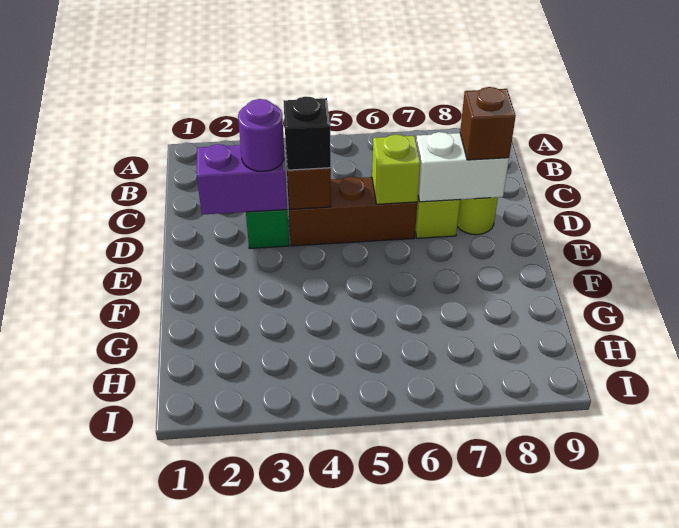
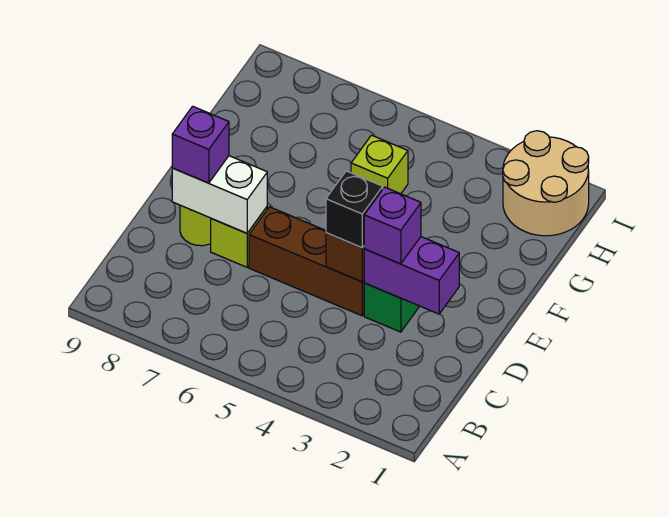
purple round brick D3 level 3 -> purple brick D3 level 3
lime brick D6 level 2 -> lime brick G5 level 1
brown brick D8 level 3 -> purple brick D8 level 3
none -> tan round brick H1:I2 level 1

